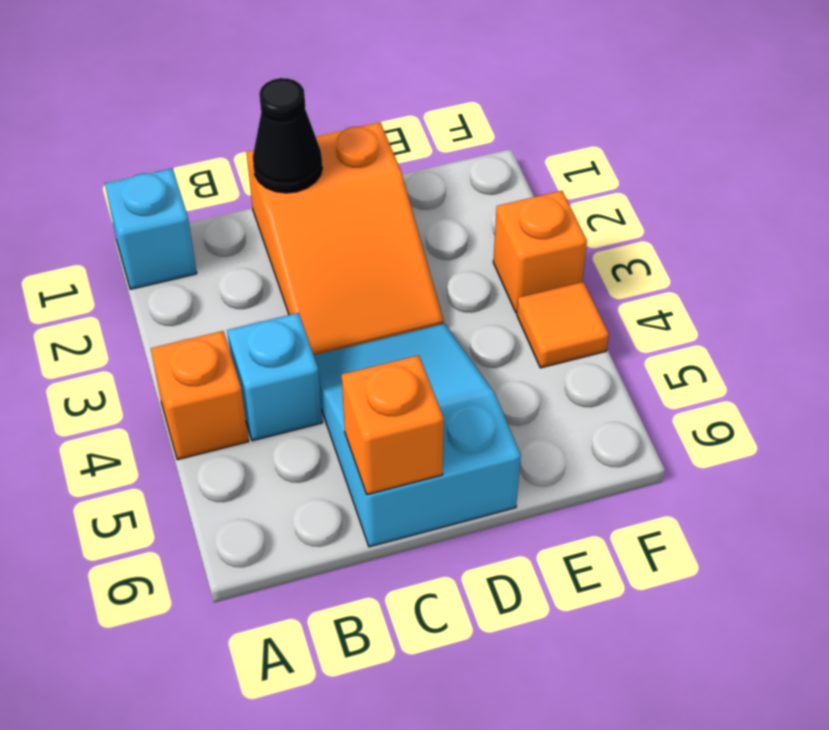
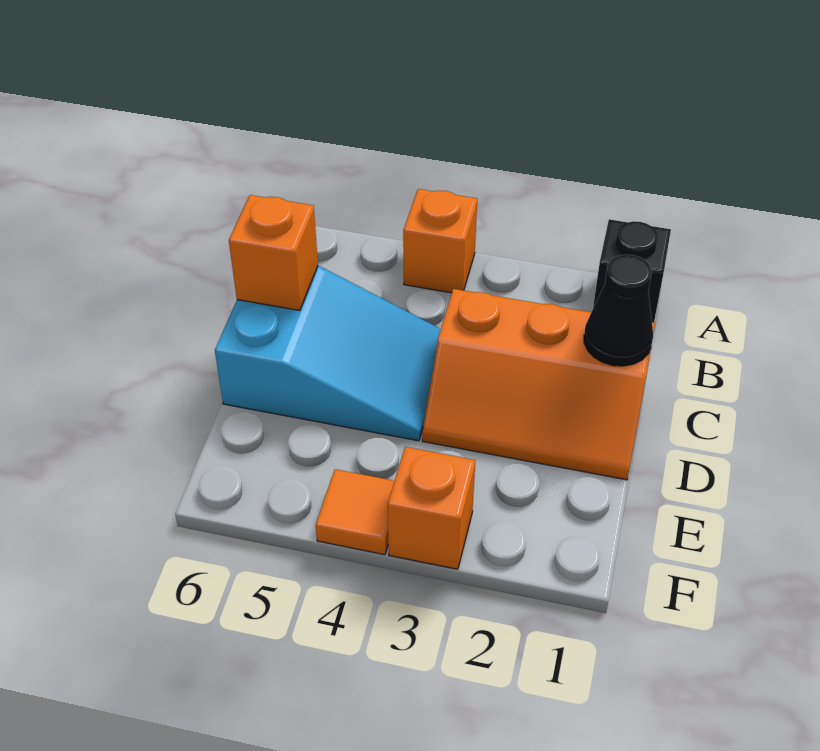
cyan brick A1 level 1 -> black brick A1 level 1
cyan brick B4 level 1 -> none
orange slope C1:D3 level 1 top 1 -> orange slope C1:D3 level 1 top C

